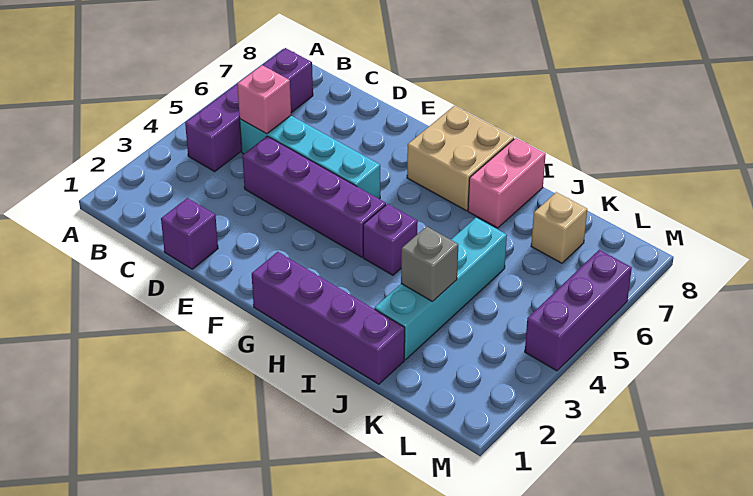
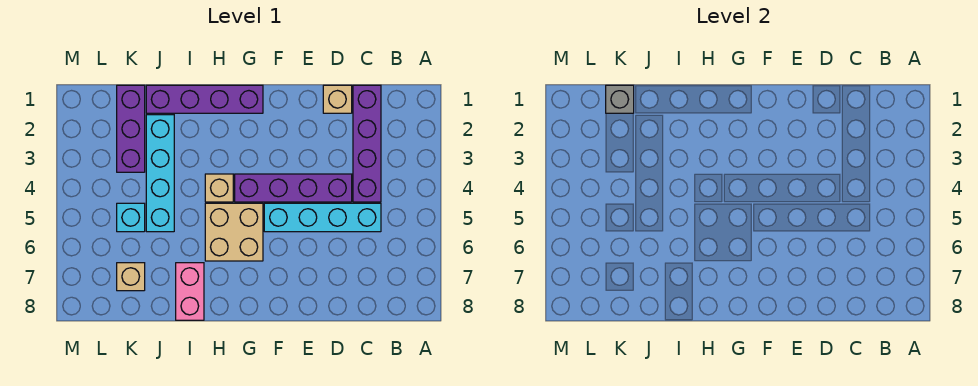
purple brick B4:B7 level 1 -> purple brick C1:C4 level 1
pink brick C5 level 2 -> none
purple brick D1 level 1 -> tan brick D1 level 1
tan brick G7:H8 level 1 -> tan brick G5:H6 level 1
purple brick H4 level 1 -> tan brick H4 level 1
grey brick J3 level 2 -> grey brick K1 level 2
none -> cyan brick K5 level 1
purple brick M4:M6 level 1 -> purple brick K1:K3 level 1

